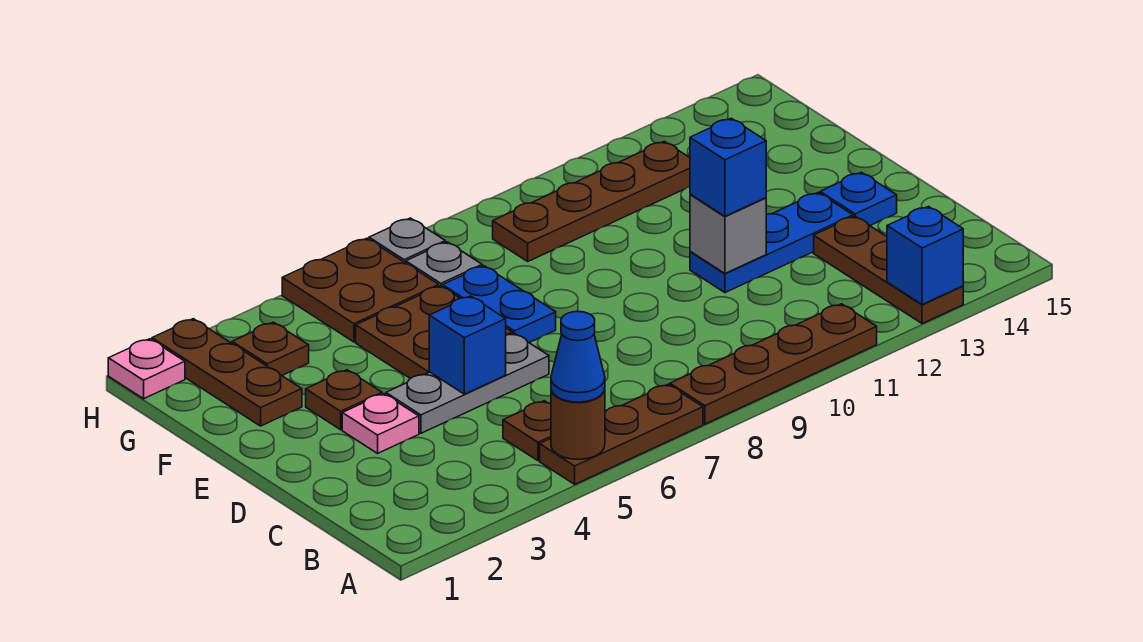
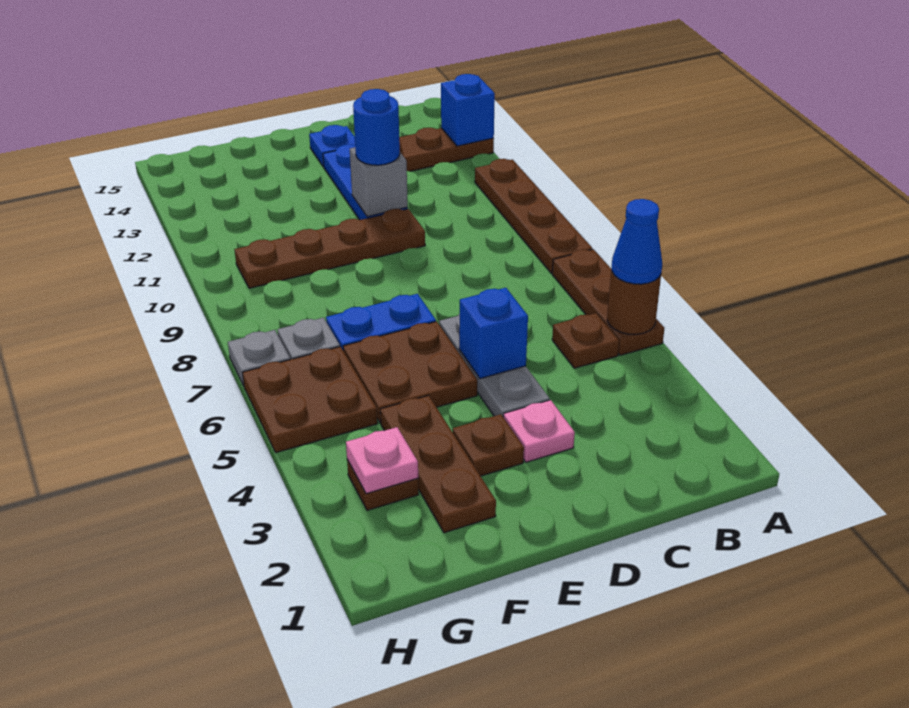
blue brick D11 level 3 -> blue round brick D11 level 3
brown plate F2:H2 level 1 -> brown plate F2:F4 level 1
brown plate G9:G12 level 1 -> brown plate D10:G10 level 1
pink plate H1 level 1 -> pink plate G3 level 2

